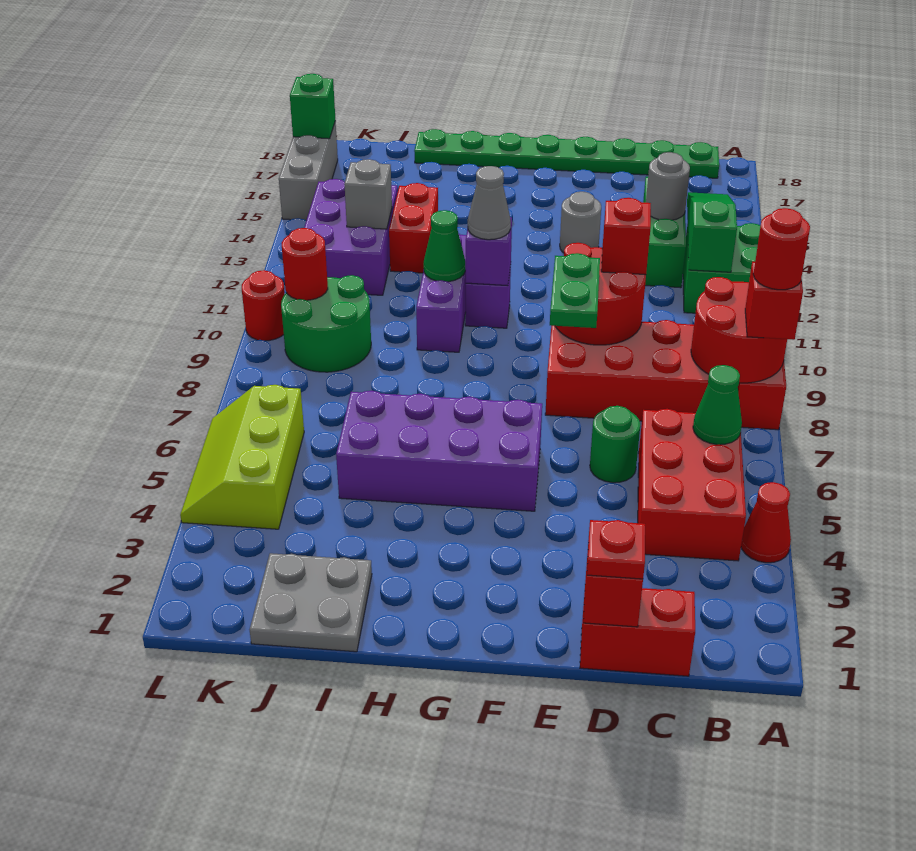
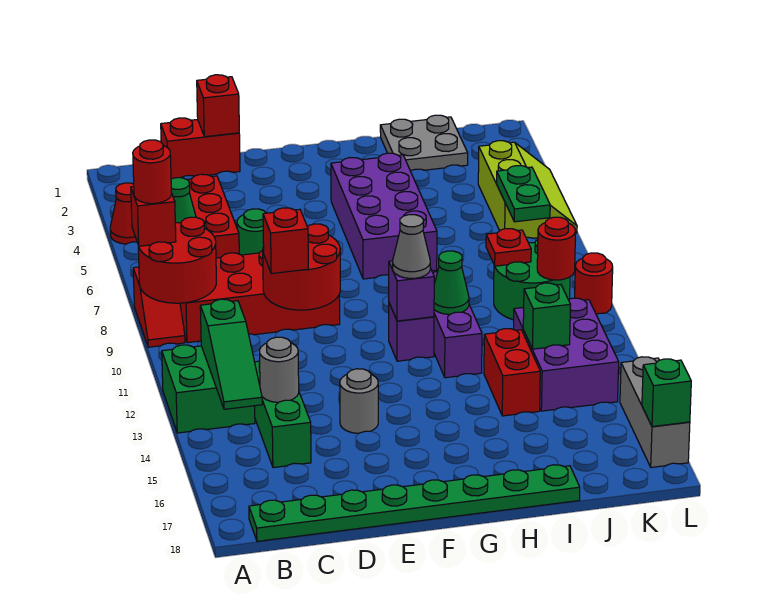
red plate D1 level 3 -> red plate J9 level 2
green plate E8:E9 level 3 -> green plate K6:K7 level 2
purple brick F5:I6 level 1 -> purple brick G4:H7 level 1
grey brick J13 level 2 -> green brick J13 level 2

